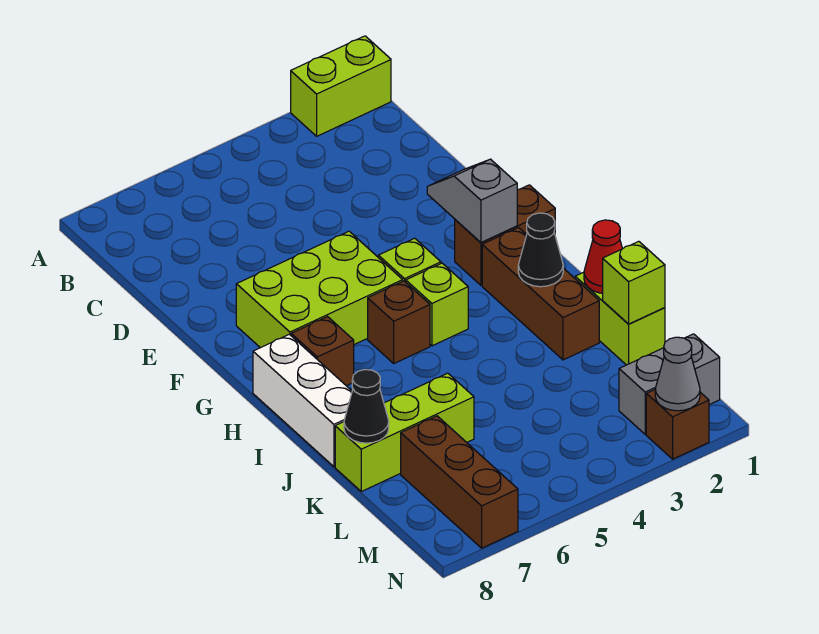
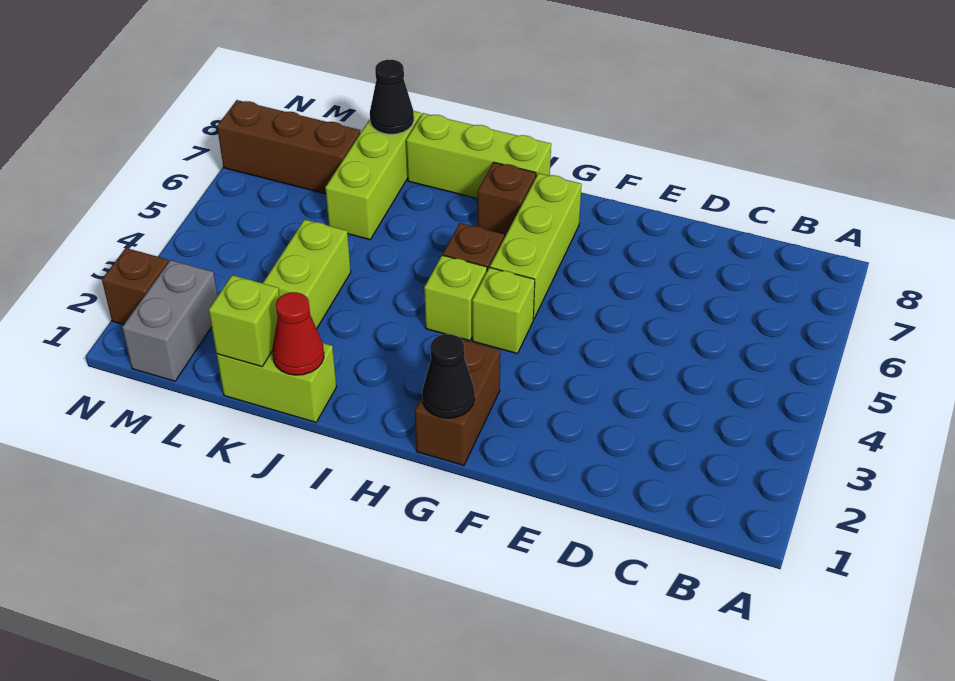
lime brick A1:A2 level 1 -> lime brick K3:K4 level 1
grey slope F2:G2 level 2 top G -> none
lime brick F5:G7 level 1 -> lime brick G5:G7 level 1
brown brick H2:J2 level 1 -> none
white brick H8:J8 level 1 -> lime brick H8:J8 level 1
black cone I2 level 2 -> black cone G1 level 2
grey cone N2 level 2 -> none

